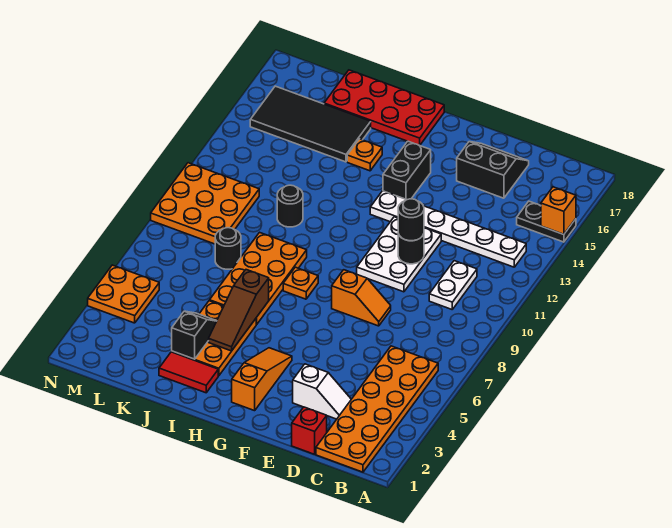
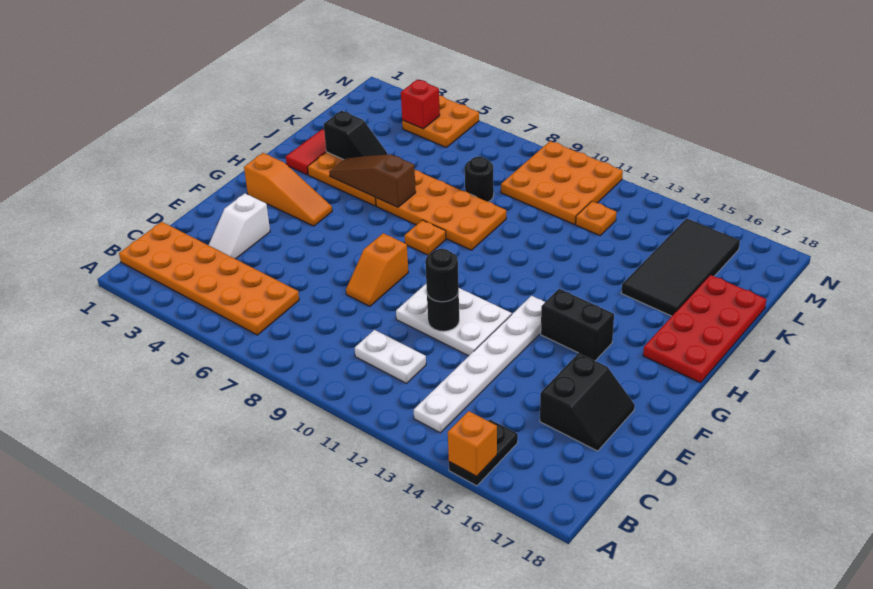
red brick D1 level 1 -> red brick M4 level 2
orange plate I15 level 1 -> orange plate L12 level 1
black round brick J11 level 1 -> none

